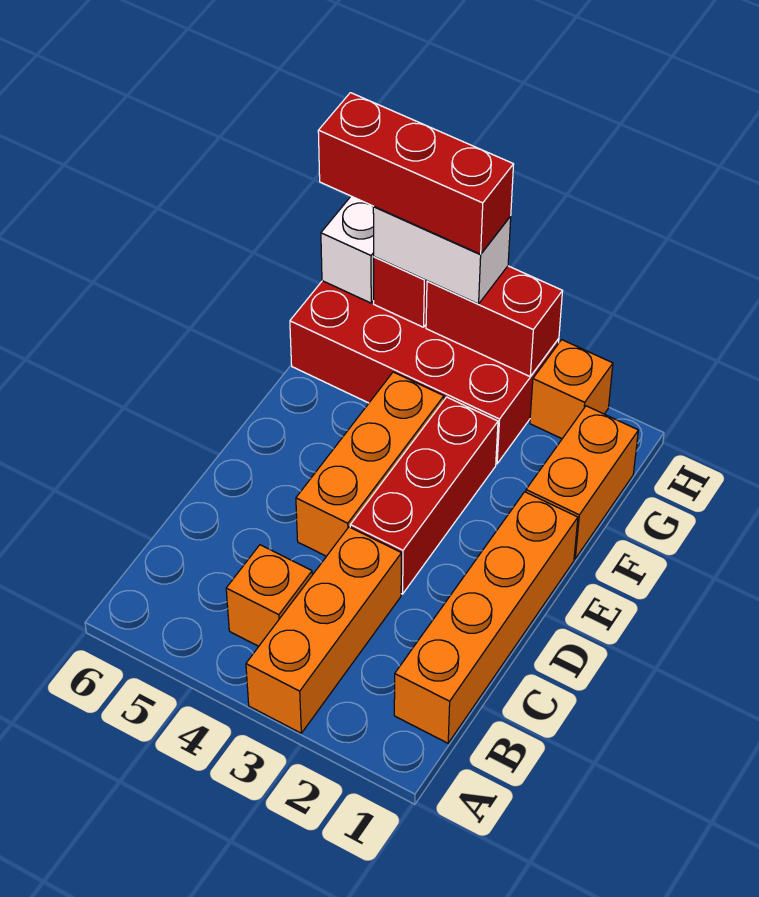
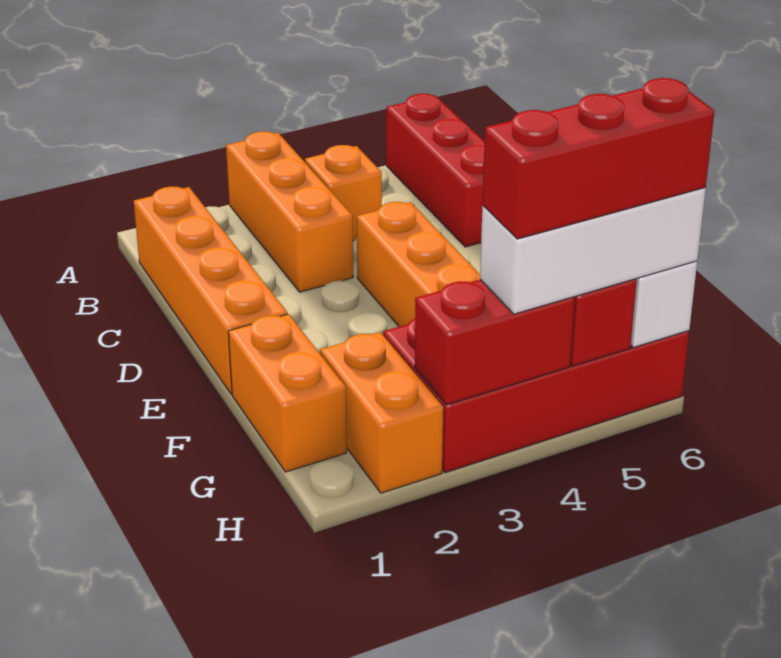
red brick D3:F3 level 1 -> red brick A6:C6 level 1
orange brick H2 level 1 -> orange brick G2:H2 level 1
white brick H4:H5 level 3 -> white brick H4:H6 level 3

